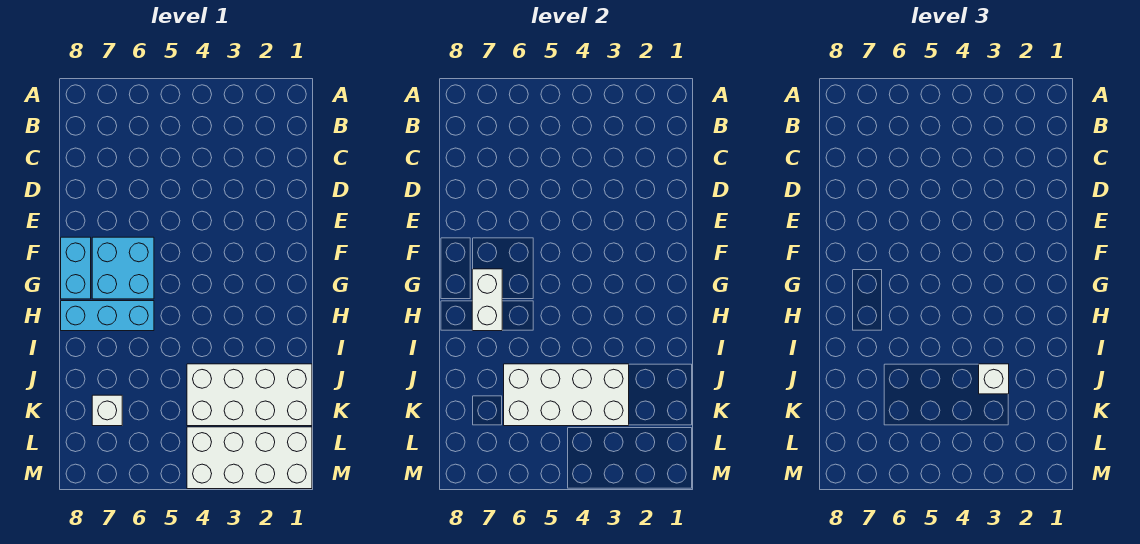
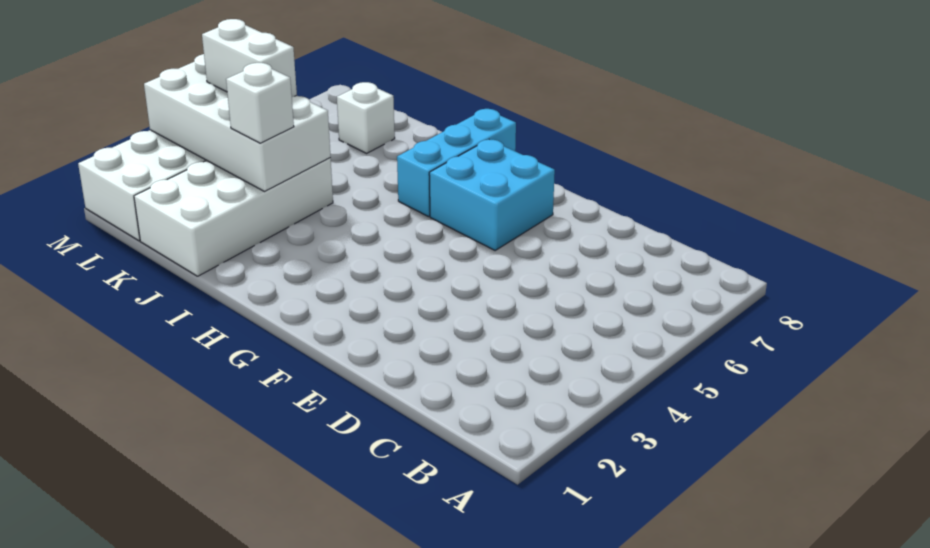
cyan brick F8:G8 level 1 -> none
white brick G7:H7 level 2 -> white brick K4:L4 level 3
white brick J3:K6 level 2 -> white brick J3:M4 level 2

